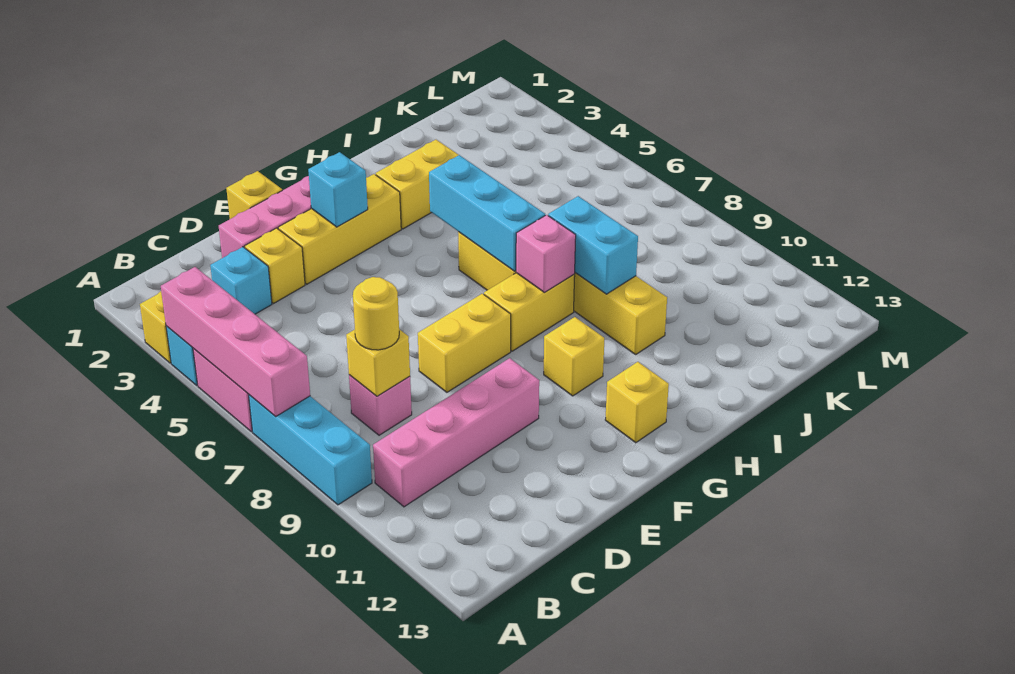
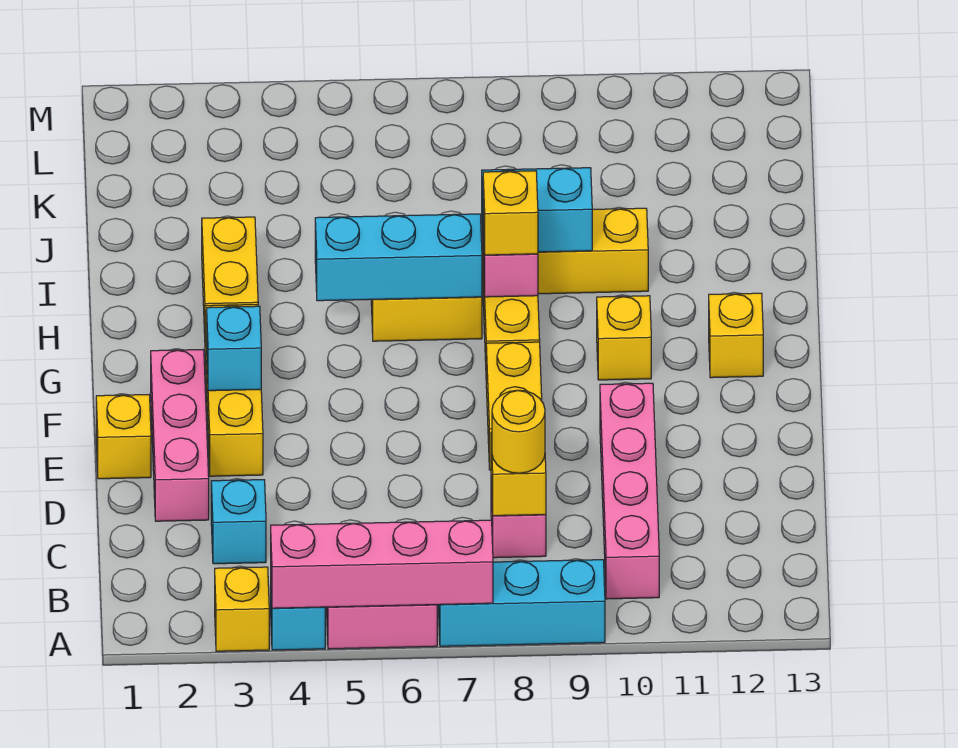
yellow brick D3 level 1 -> yellow brick H8 level 3

